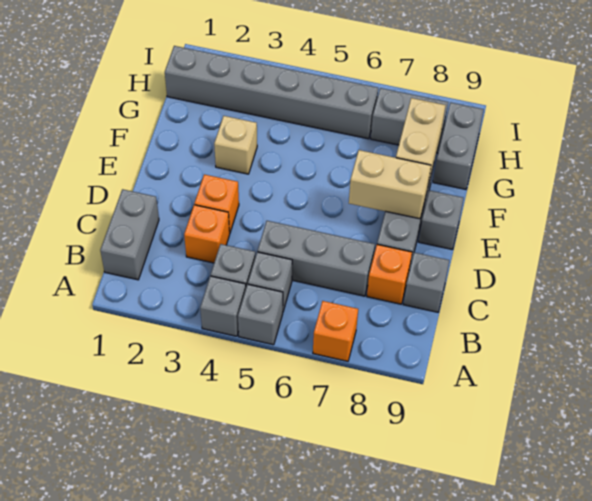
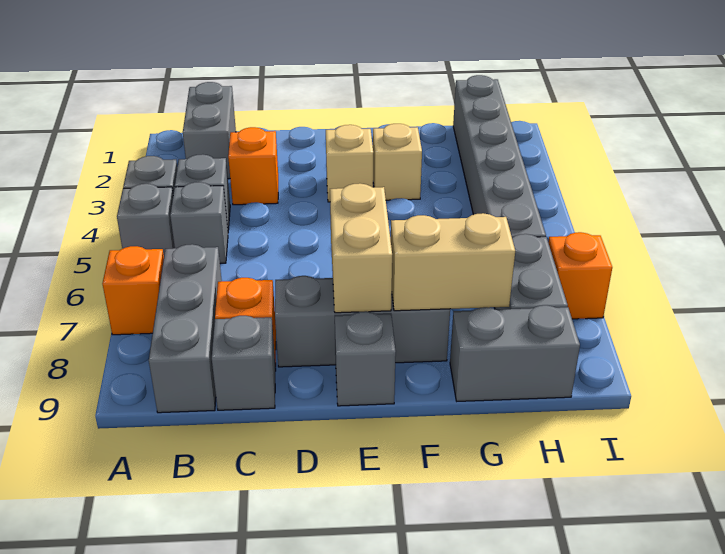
grey brick B1:C1 level 1 -> grey brick B1:B2 level 1
grey brick C5:C7 level 1 -> grey brick B7:B9 level 1
orange brick D3 level 1 -> orange brick I7 level 1
none -> tan brick E3 level 1

